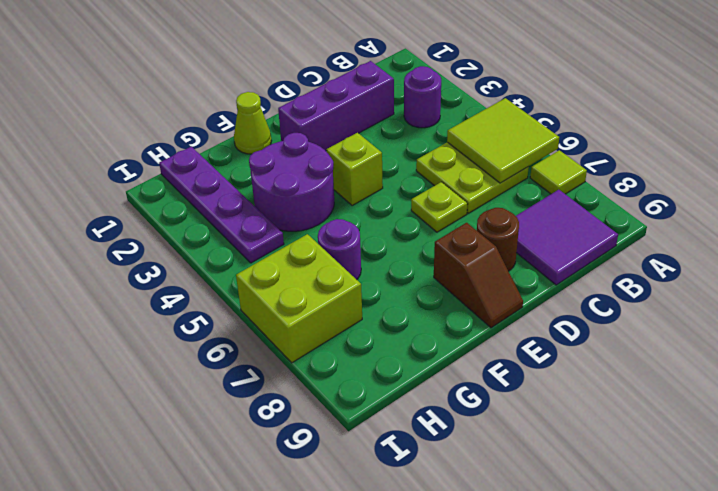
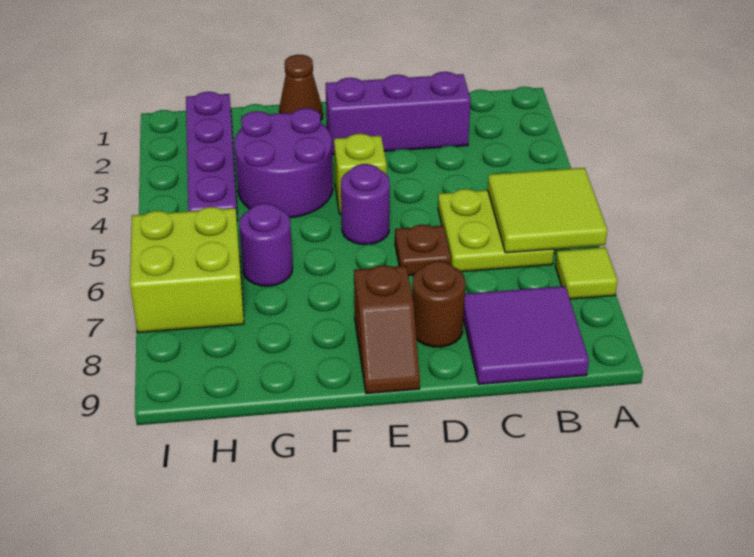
purple round brick B3 level 1 -> purple round brick E5 level 1
lime plate D6 level 1 -> brown plate D6 level 1
lime cone F1 level 1 -> brown cone F1 level 1

